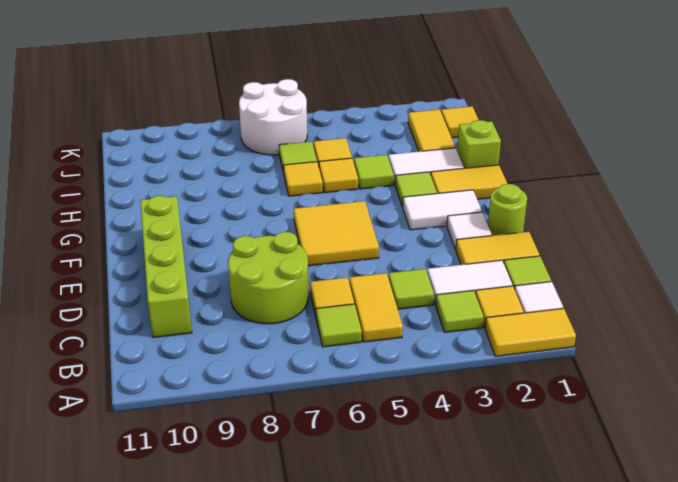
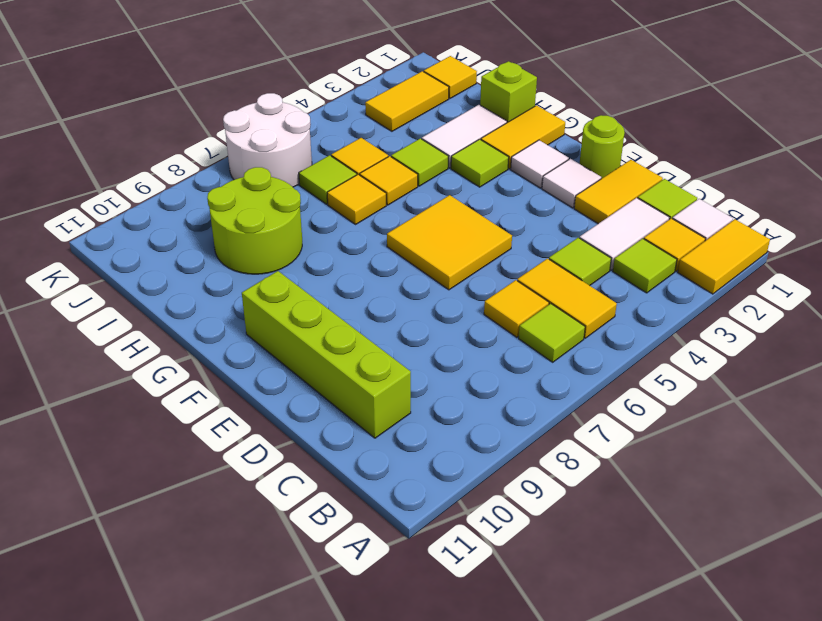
lime round brick C7:D8 level 1 -> lime round brick H8:I9 level 1
white tile F2:F3 level 1 -> white tile F2 level 1
yellow tile I2:J2 level 1 -> yellow tile J2:J3 level 1

